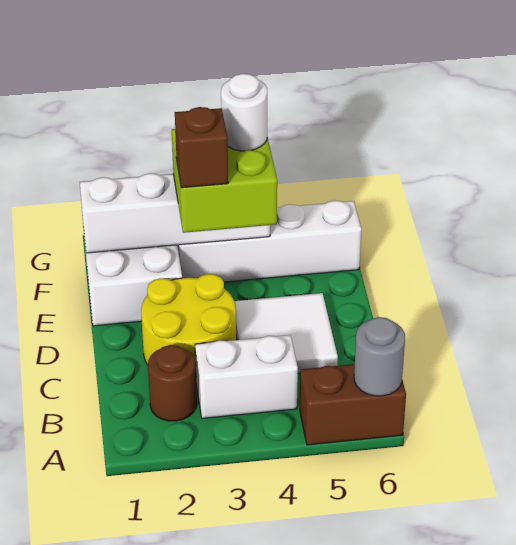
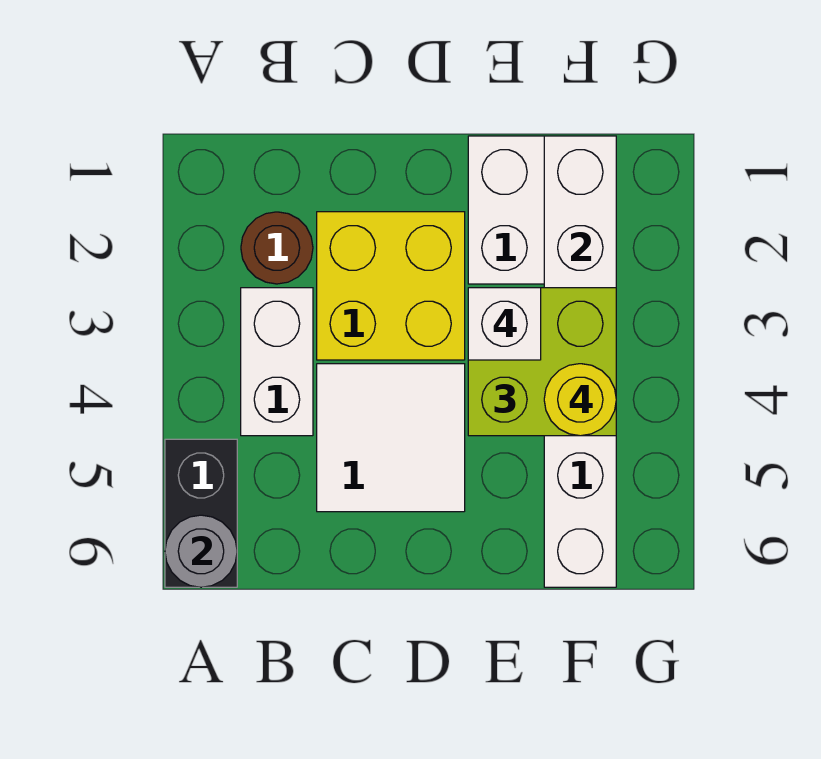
brown brick A5:A6 level 1 -> black brick A5:A6 level 1
yellow round brick C2:D3 level 1 -> yellow brick C2:D3 level 1
brown brick E3 level 4 -> white brick E3 level 4
white round brick F4 level 4 -> yellow round brick F4 level 4

